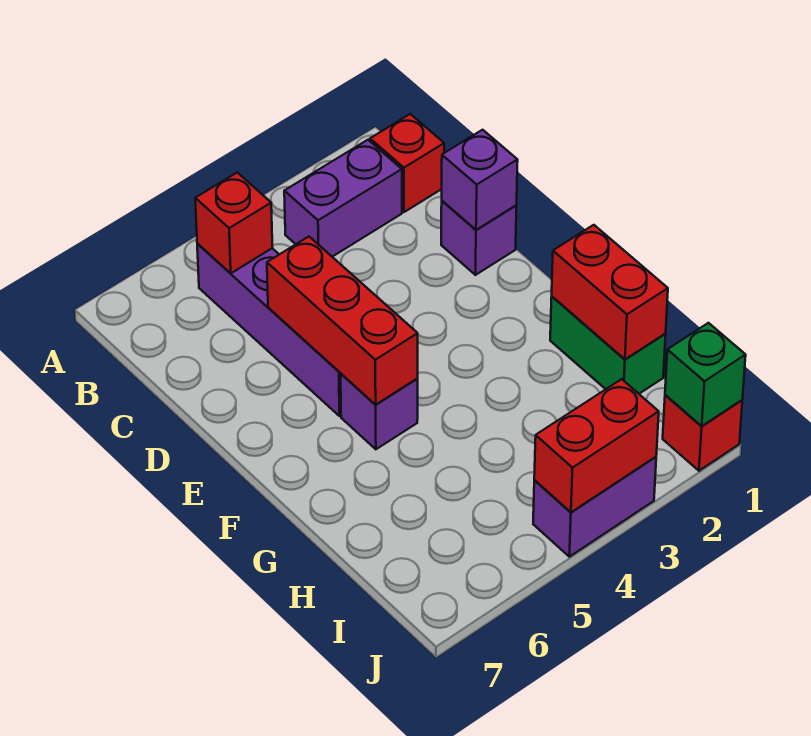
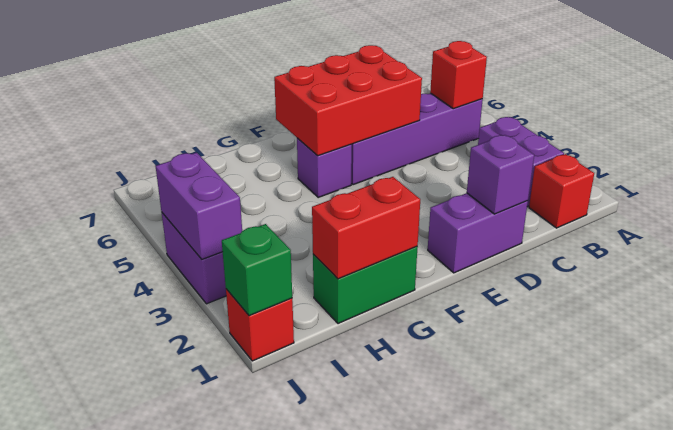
purple brick D1 level 1 -> purple brick D1:E1 level 1
red brick D5:F5 level 2 -> red brick D5:F6 level 2
red brick J3:J4 level 2 -> purple brick J3:J4 level 2

